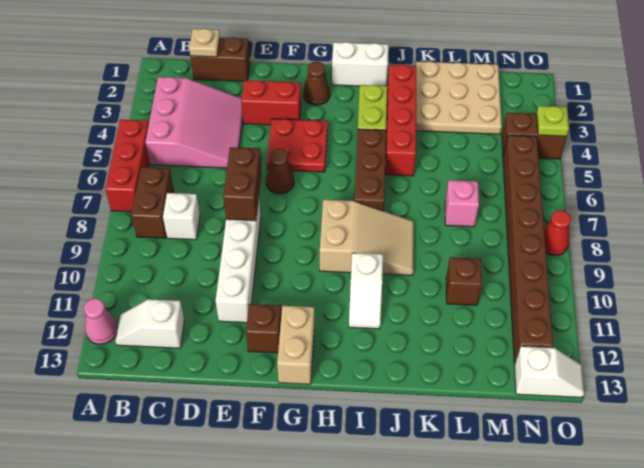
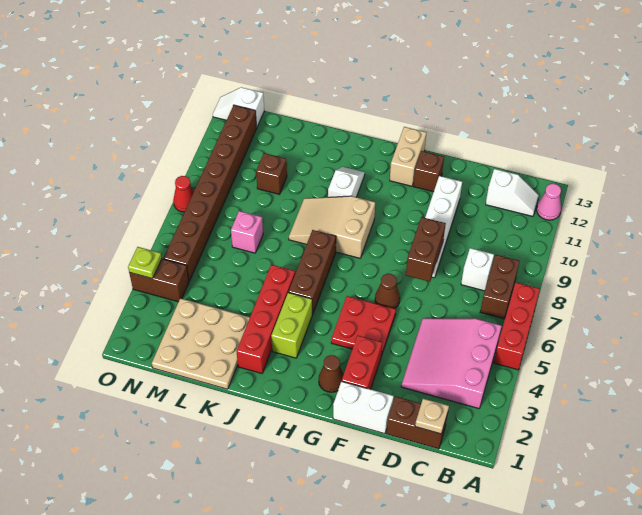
red brick E3:F3 level 1 -> red brick F2:F3 level 1
white brick H1:I1 level 1 -> white brick E1:F1 level 1

